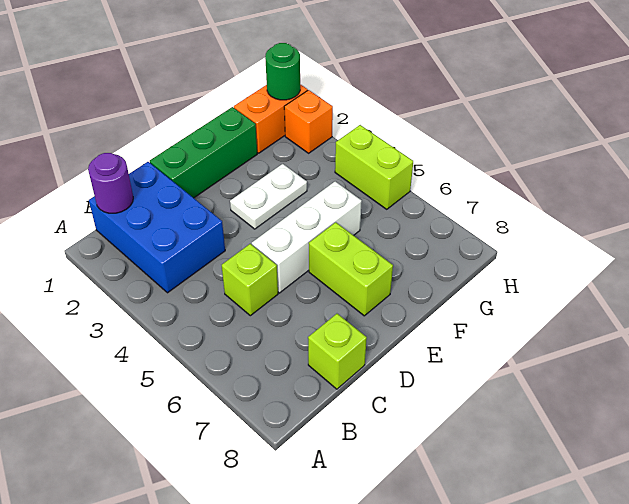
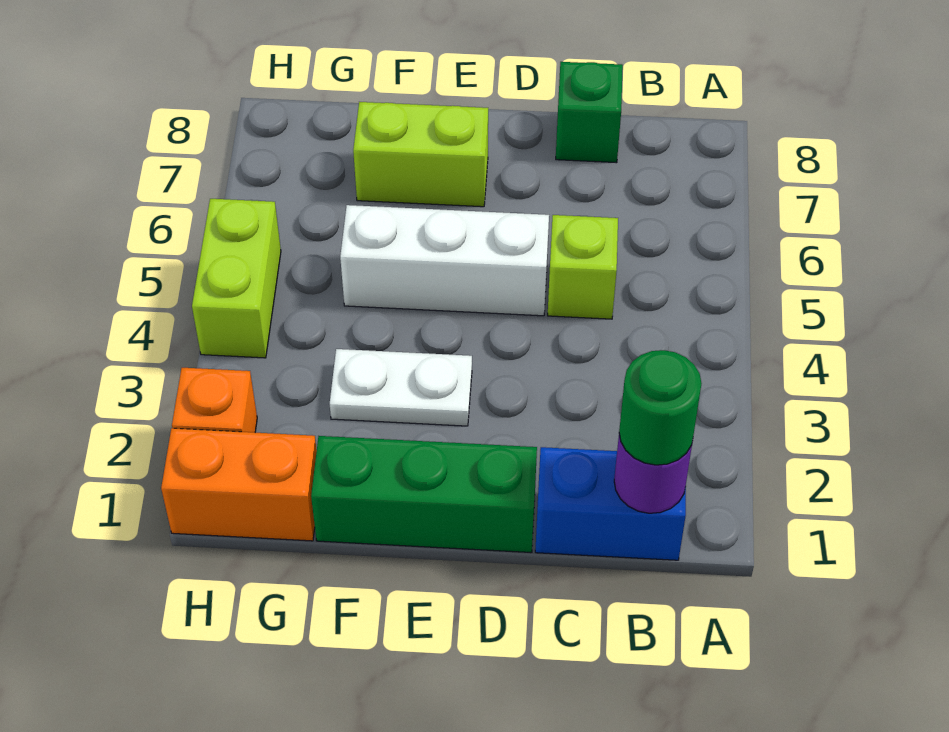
blue brick B1:C3 level 1 -> blue brick B1:C1 level 1
lime brick C8 level 1 -> green brick C8 level 1
lime brick E6:E7 level 1 -> lime brick E7:F7 level 1
green round brick H1 level 2 -> green round brick B1 level 3

